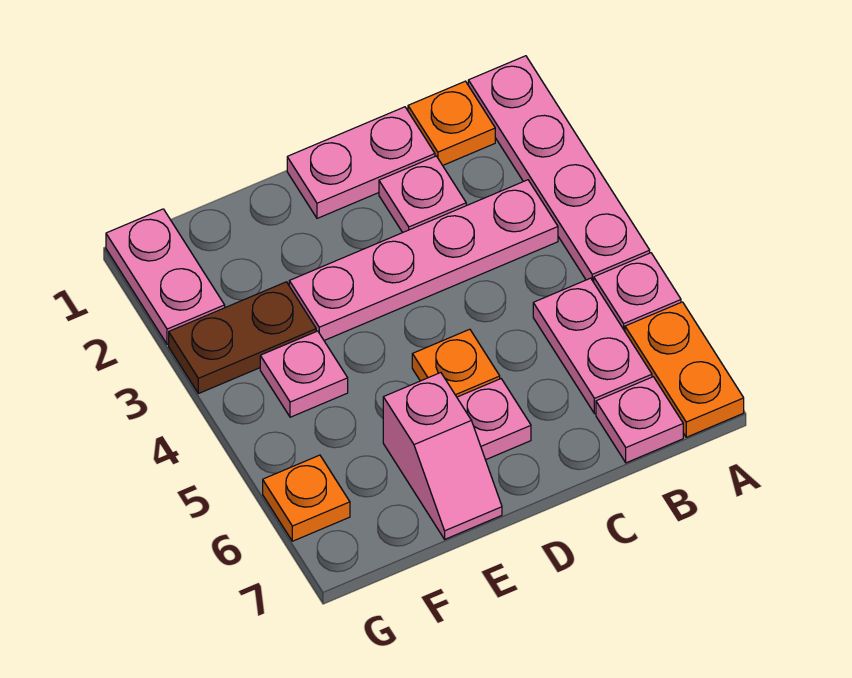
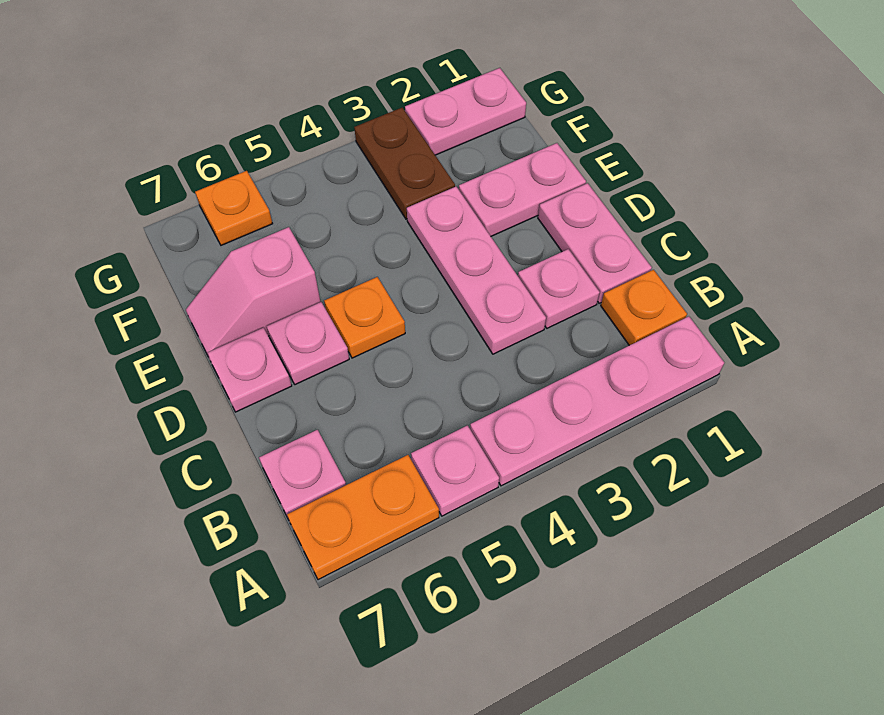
pink plate B3:E3 level 1 -> pink plate C3:E3 level 1
pink plate B5:B6 level 1 -> pink plate E1:E2 level 1
pink plate F4 level 1 -> pink plate D7 level 1

